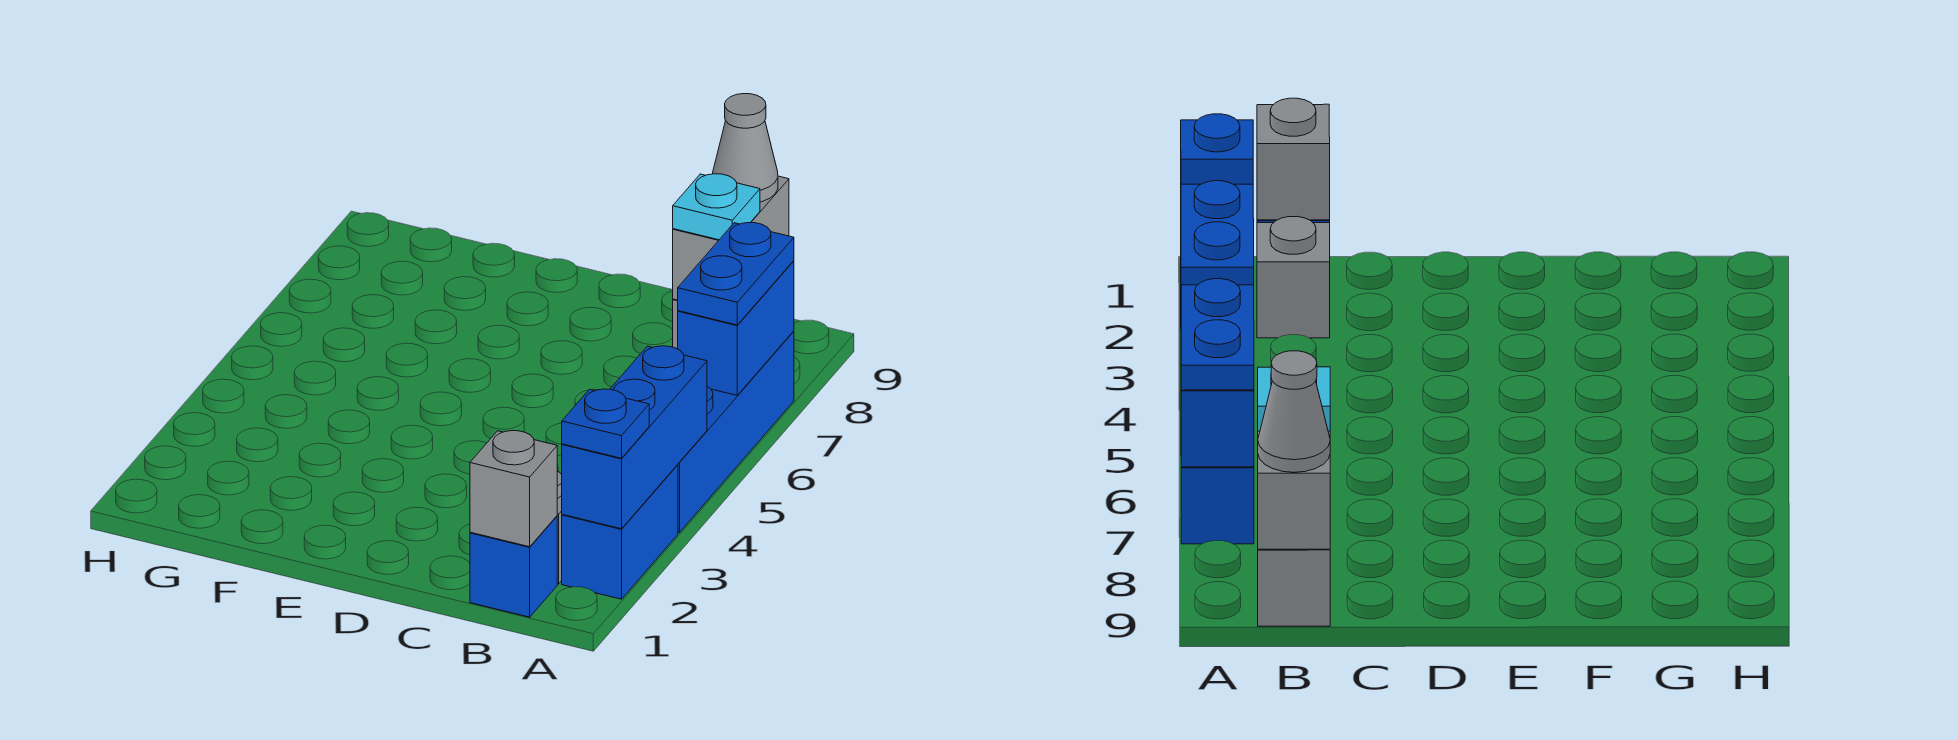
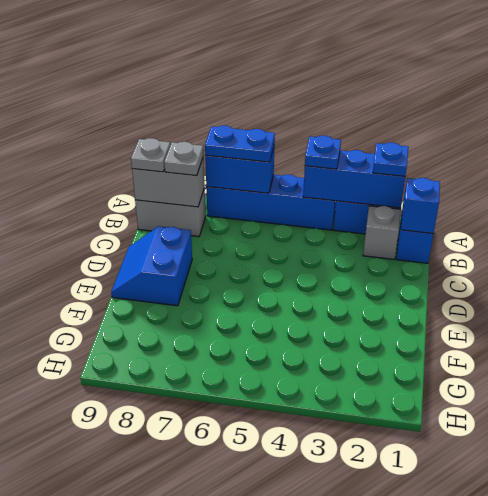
none -> blue plate A4 level 3
grey brick B1 level 2 -> blue brick B1 level 2
cyan plate B8 level 3 -> grey plate B8 level 3
grey cone B9 level 3 -> grey plate B9 level 3
none -> blue slope D8:E9 level 1 top 8

